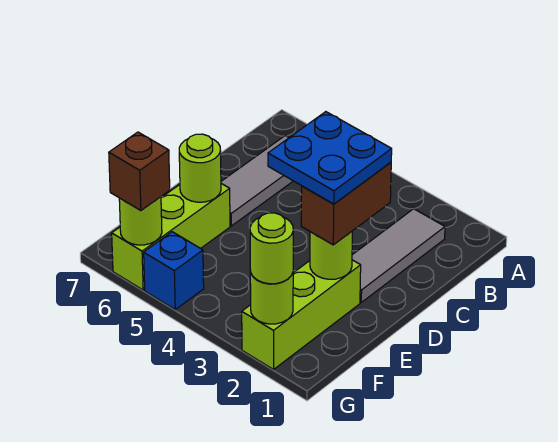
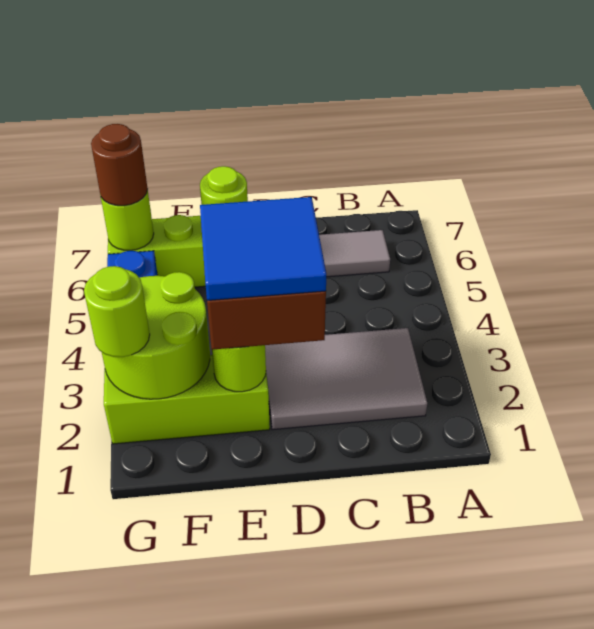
grey tile B2:D2 level 1 -> grey tile B2:D3 level 1
blue plate D2:E3 level 4 -> blue tile D2:E3 level 4
lime round brick G2 level 2 -> lime round brick F2:G3 level 2
brown brick G6 level 3 -> brown round brick G6 level 3

